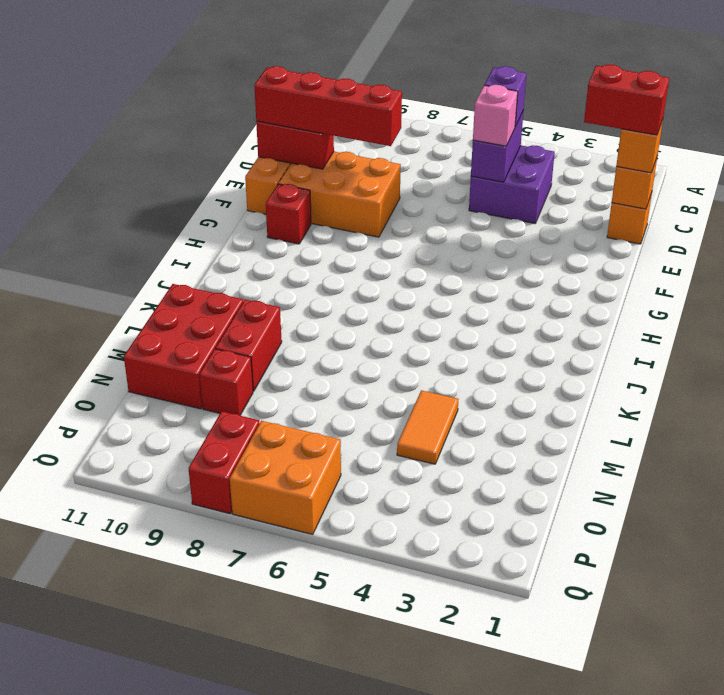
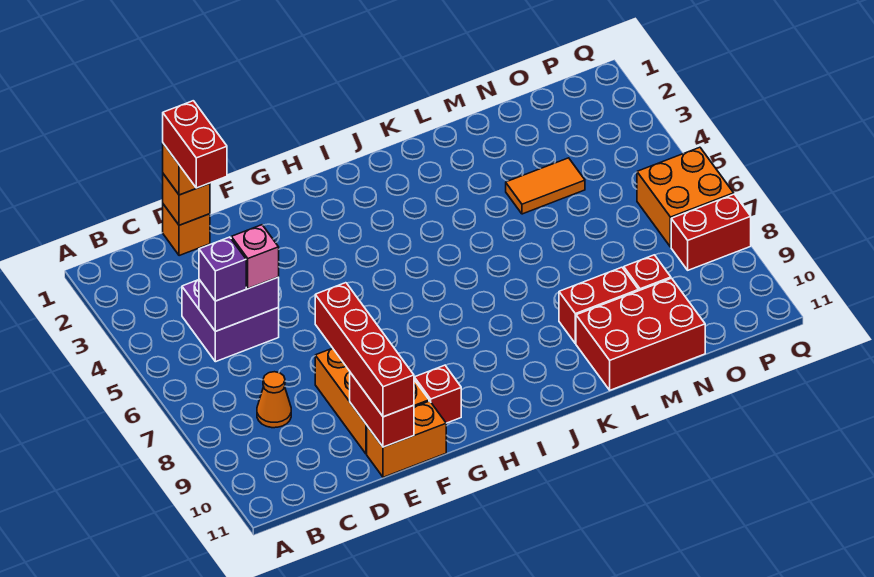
none -> orange cone C8 level 1

